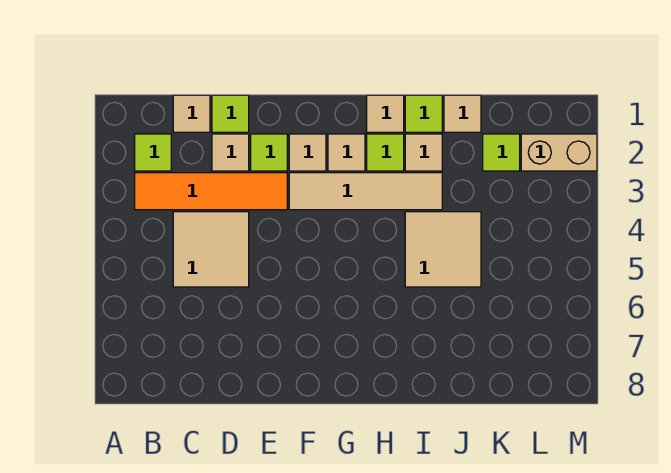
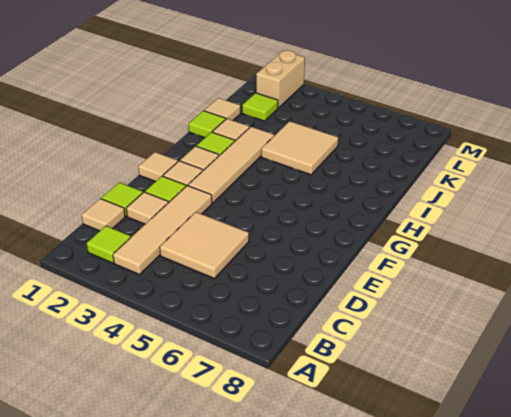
orange tile B3:E3 level 1 -> tan tile B3:E3 level 1
tan tile H1 level 1 -> tan tile F1 level 1

